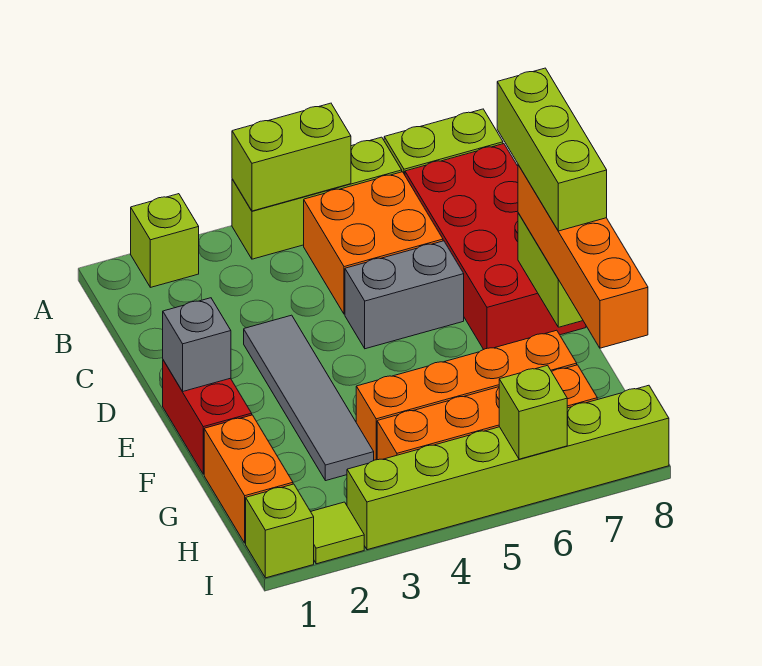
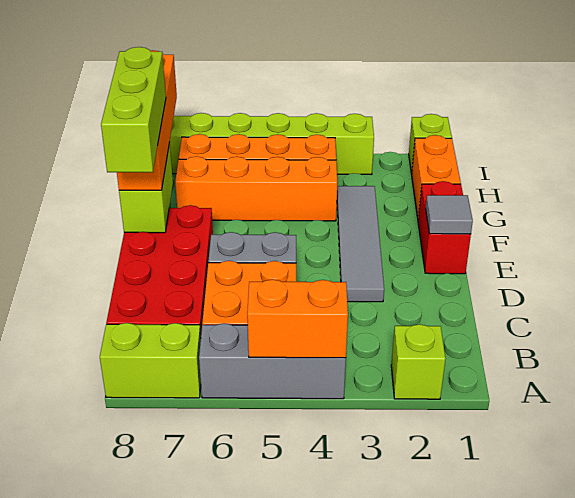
lime brick A4:A6 level 1 -> grey brick A4:A6 level 1
lime brick A4:A5 level 2 -> orange brick A4:A5 level 2
grey brick E1 level 2 -> grey tile E1 level 2
lime tile I2 level 1 -> none
lime brick I6 level 2 -> none

